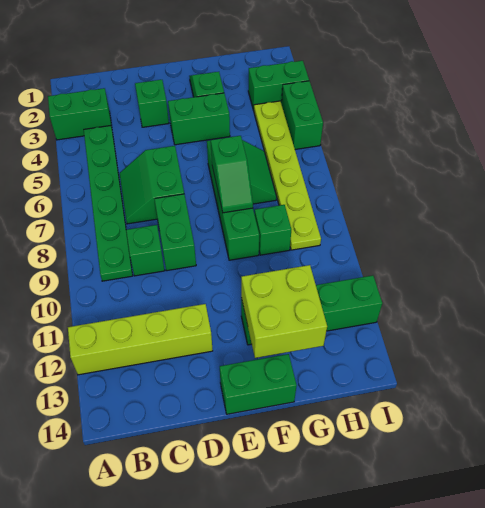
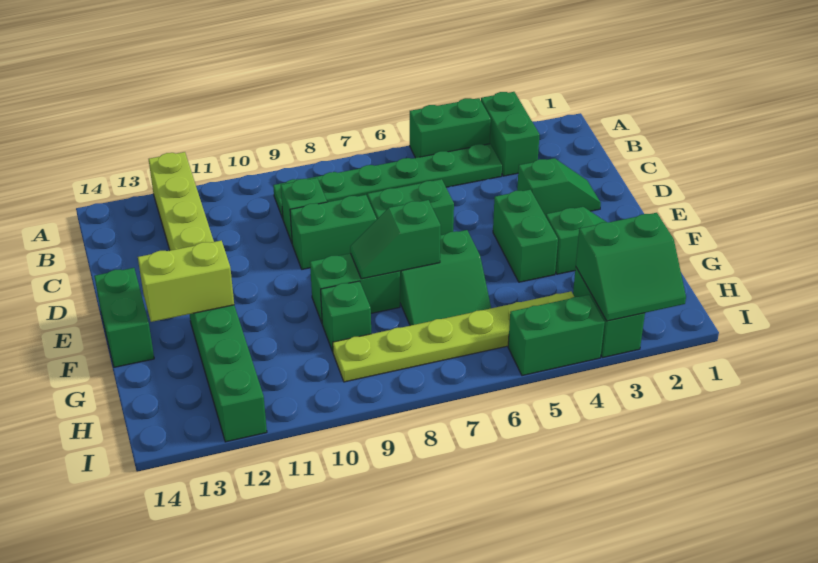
none -> green brick A4:A5 level 1
lime brick F12:G13 level 2 -> lime brick F12:F13 level 2
none -> green slope H2:I3 level 2 top H

